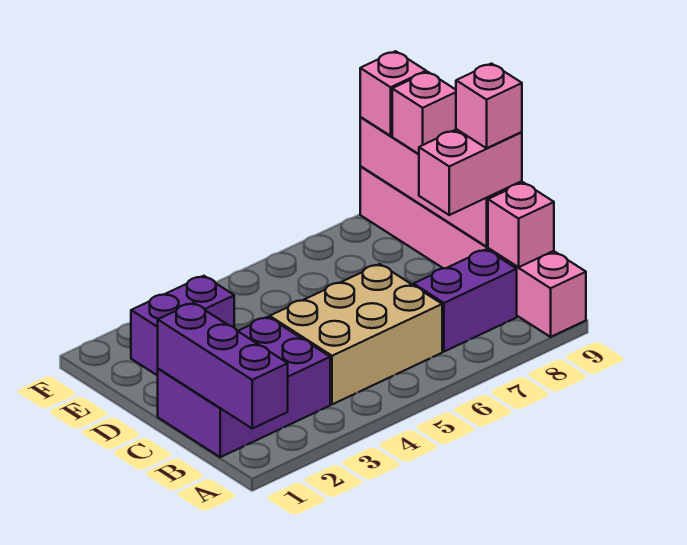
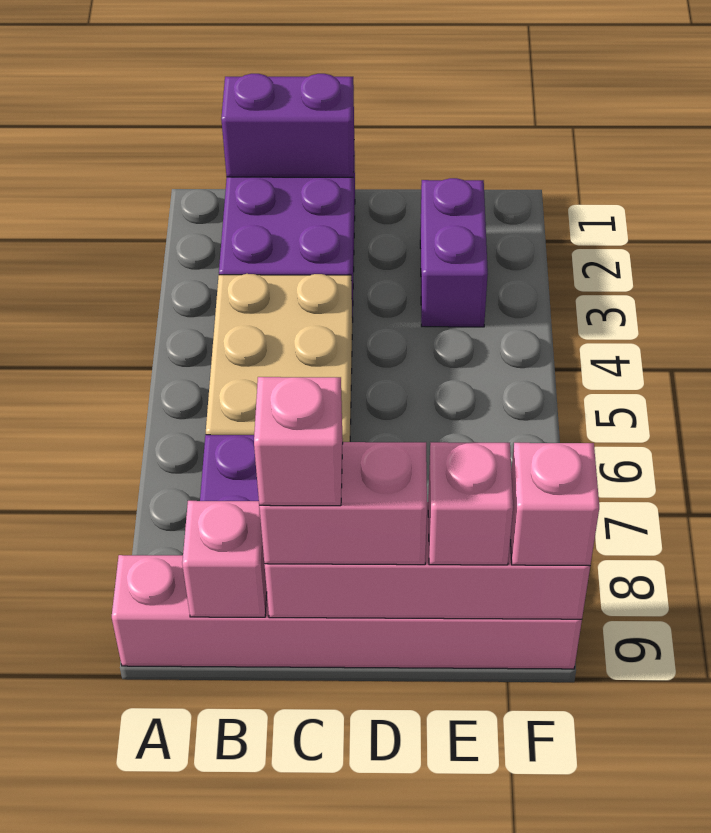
purple brick A1:C1 level 2 -> purple brick B1:C1 level 2
pink brick C8:C9 level 3 -> pink brick C9:D9 level 3

